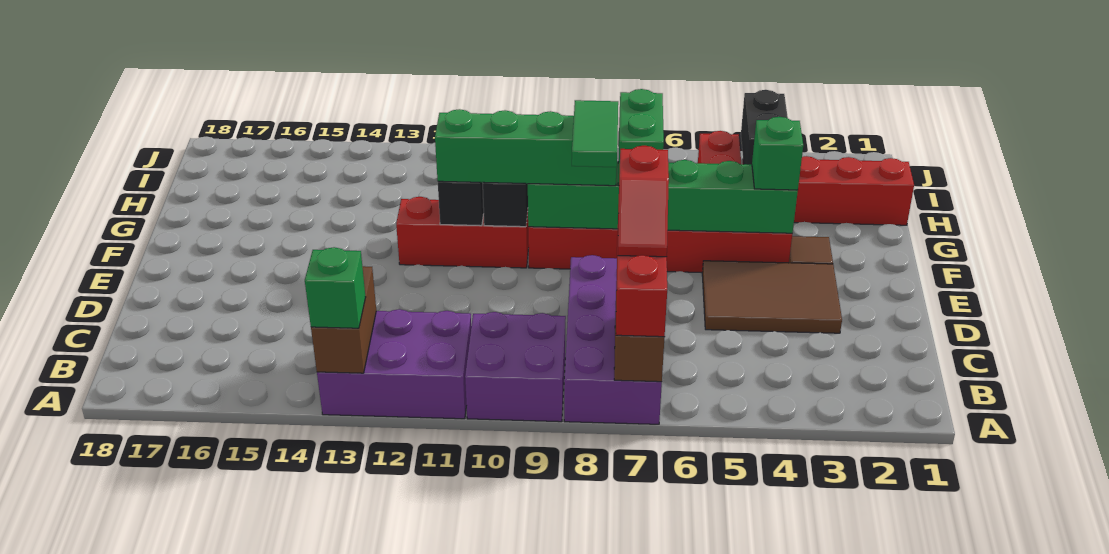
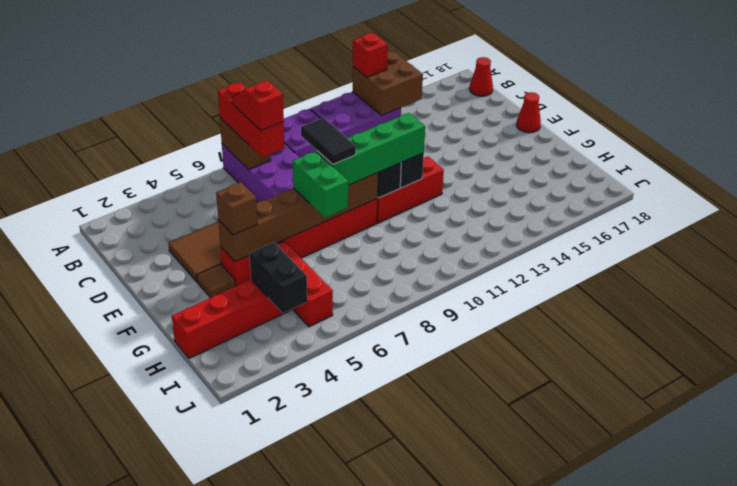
brown brick A13:B13 level 2 -> brown brick A13:B14 level 2
green brick A13 level 3 -> red brick A13 level 3
none -> red cone B18 level 1
green tile E8:F8 level 4 -> black tile E8:F8 level 4
none -> red cone E18 level 1
green brick F4:F9 level 2 -> brown brick F4:F9 level 2
green brick F4 level 3 -> brown brick F4 level 3

